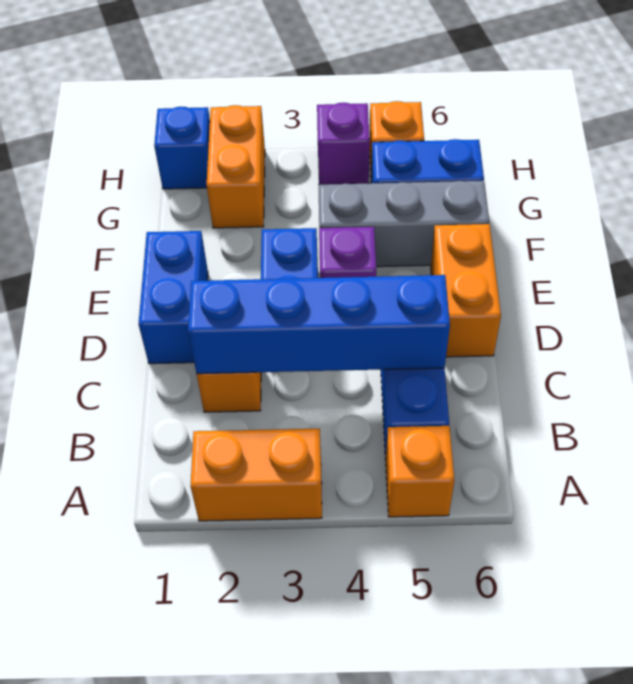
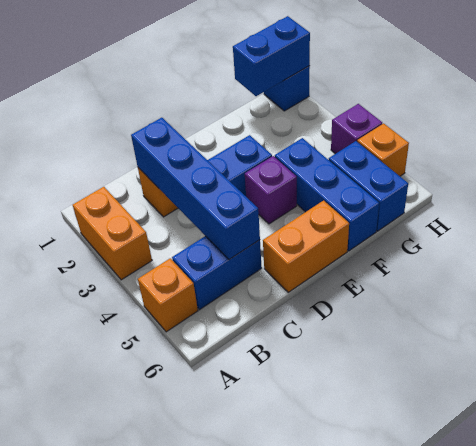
blue brick D1:E1 level 1 -> blue brick G1:H1 level 2
grey brick F4:F6 level 1 -> blue brick F4:F6 level 1
orange brick G2:H2 level 1 -> none

